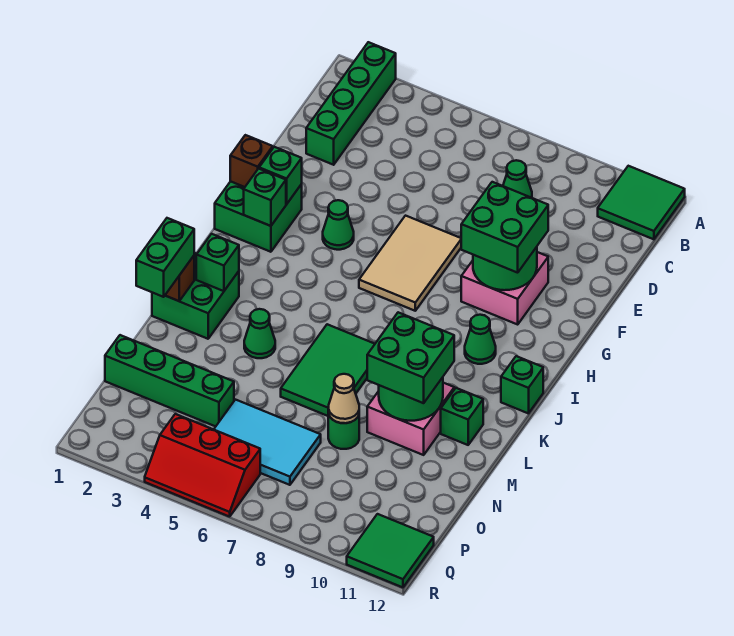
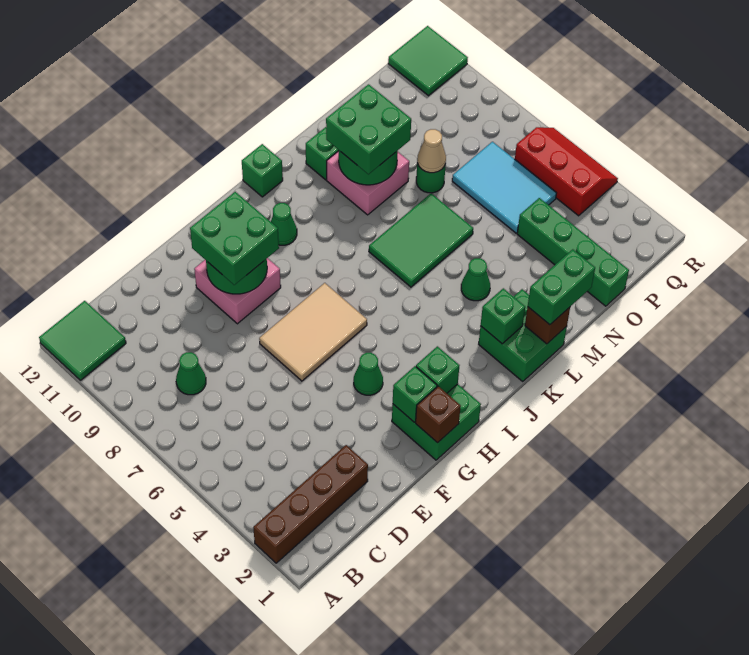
green brick A2:D2 level 1 -> brown brick A2:D2 level 1

